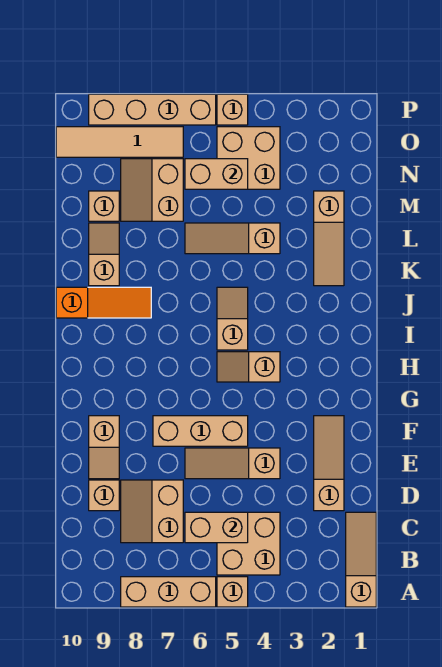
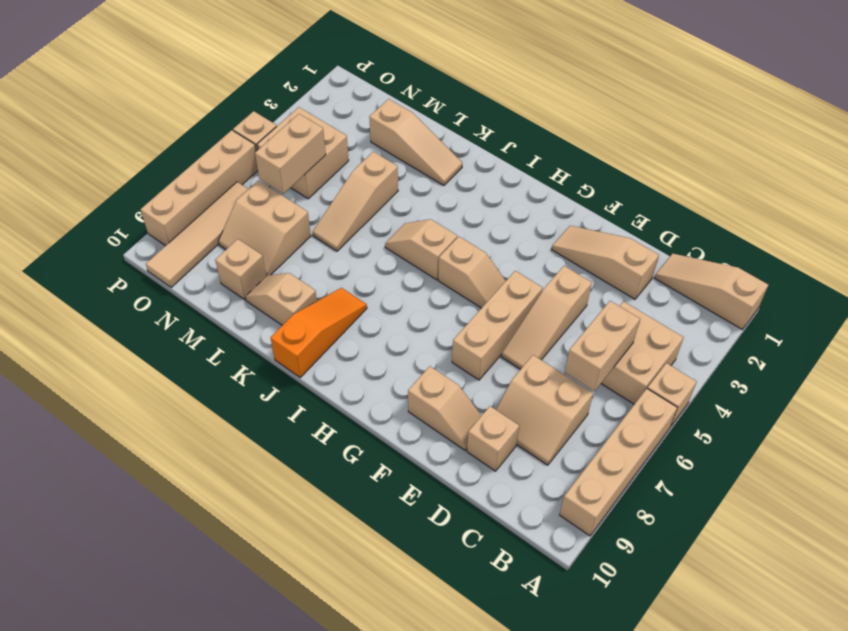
tan brick A6:A8 level 1 -> tan brick A6:A9 level 1
tan slope H4:H5 level 1 top 4 -> tan slope G5:H5 level 1 top H

